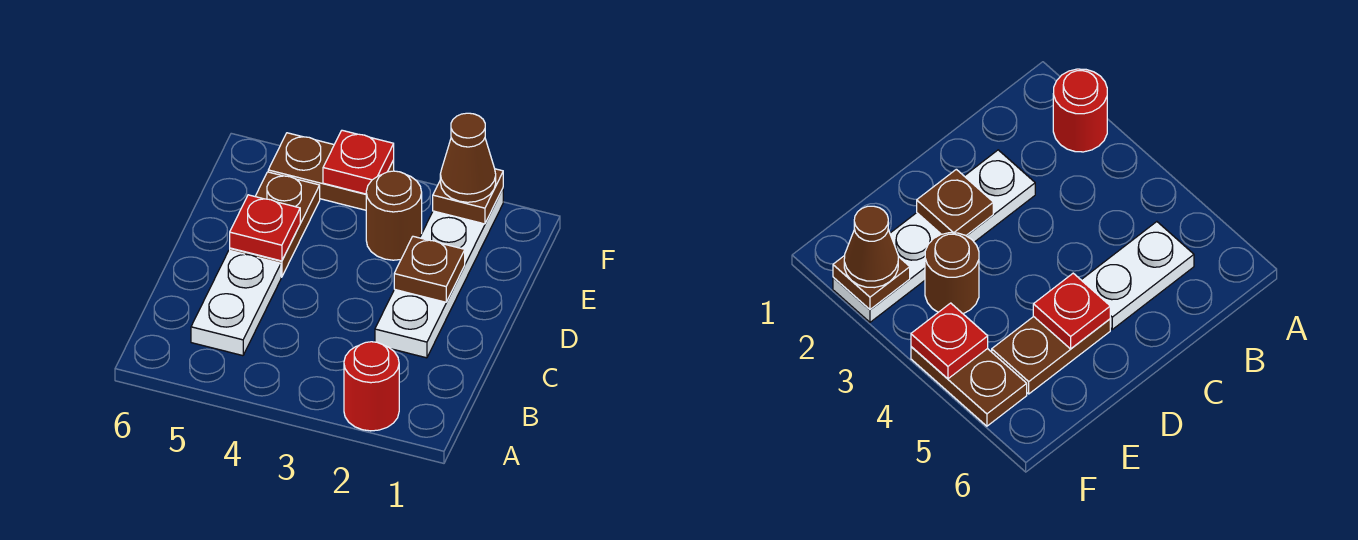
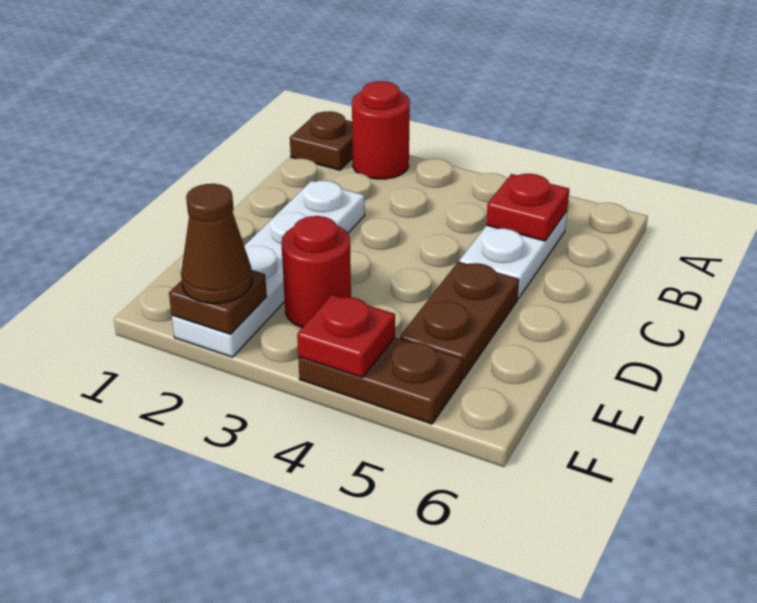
brown plate D2 level 2 -> brown plate A1 level 1
red plate D5 level 2 -> red plate B5 level 2
brown round brick E3 level 1 -> red round brick E3 level 1

